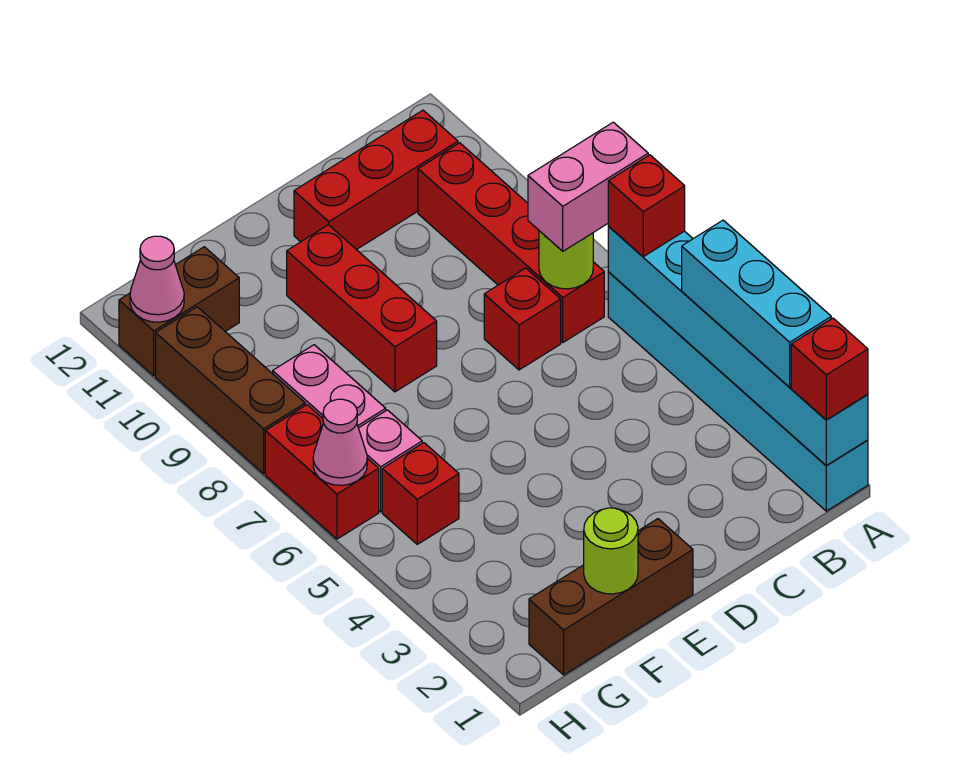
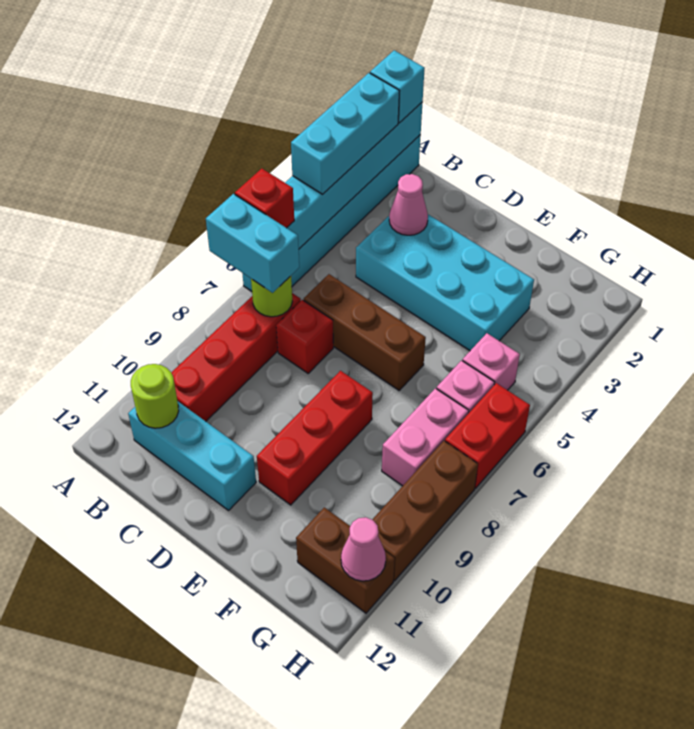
red brick A1 level 3 -> cyan brick A1 level 3
pink brick A7:B7 level 3 -> cyan brick A7:B7 level 3
red brick B11:D11 level 1 -> cyan brick B11:D11 level 1
none -> cyan brick C3:F4 level 1
brown brick E1:G1 level 1 -> brown brick C6:E6 level 1
lime round brick F1 level 2 -> lime round brick B11 level 2
red brick G5 level 1 -> pink brick G5 level 1
pink cone H6 level 2 -> pink cone C3 level 2

